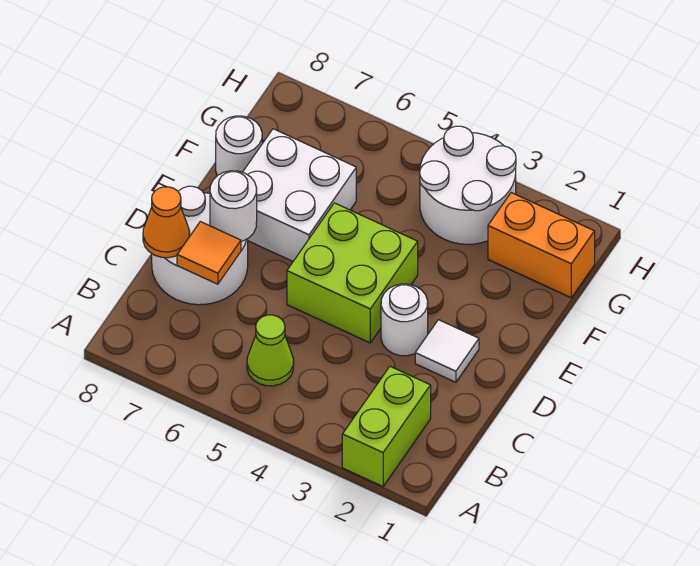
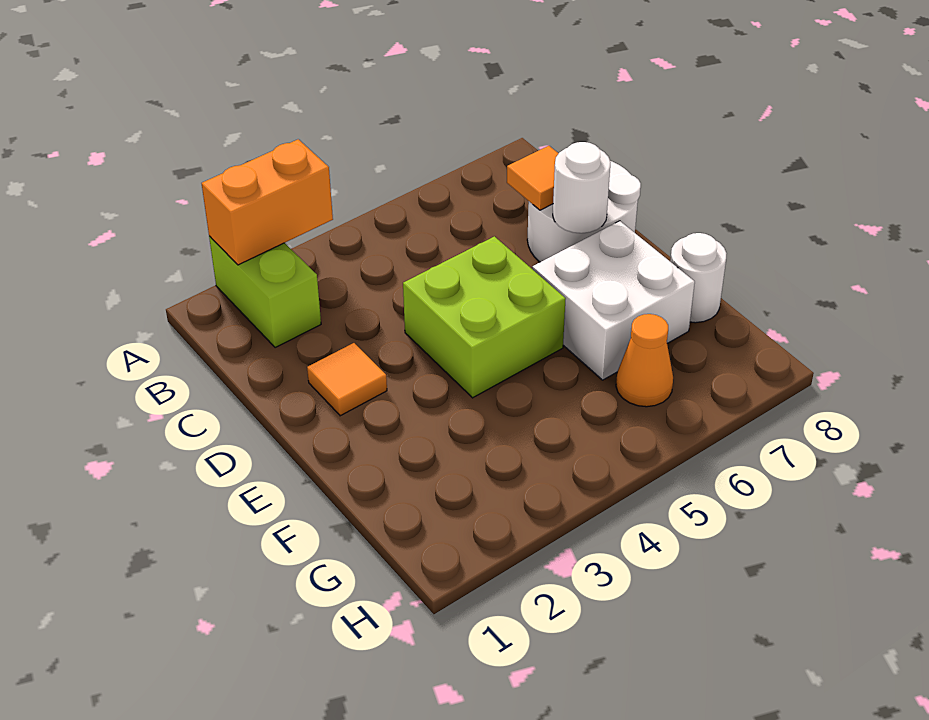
lime cone B5 level 1 -> none
orange cone C8 level 2 -> orange cone G6 level 1
white tile D2 level 1 -> orange tile D2 level 1
white round brick D3 level 1 -> none
orange brick G1:G2 level 1 -> orange brick A2:A3 level 2
white round brick G3:H4 level 1 -> none

